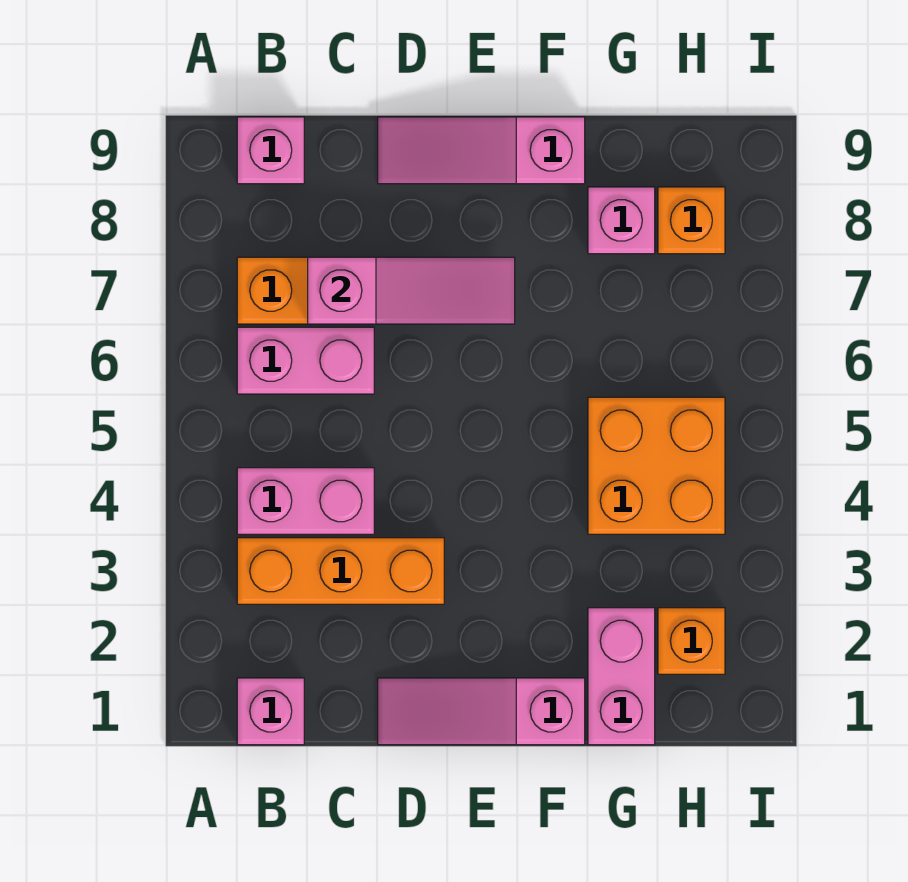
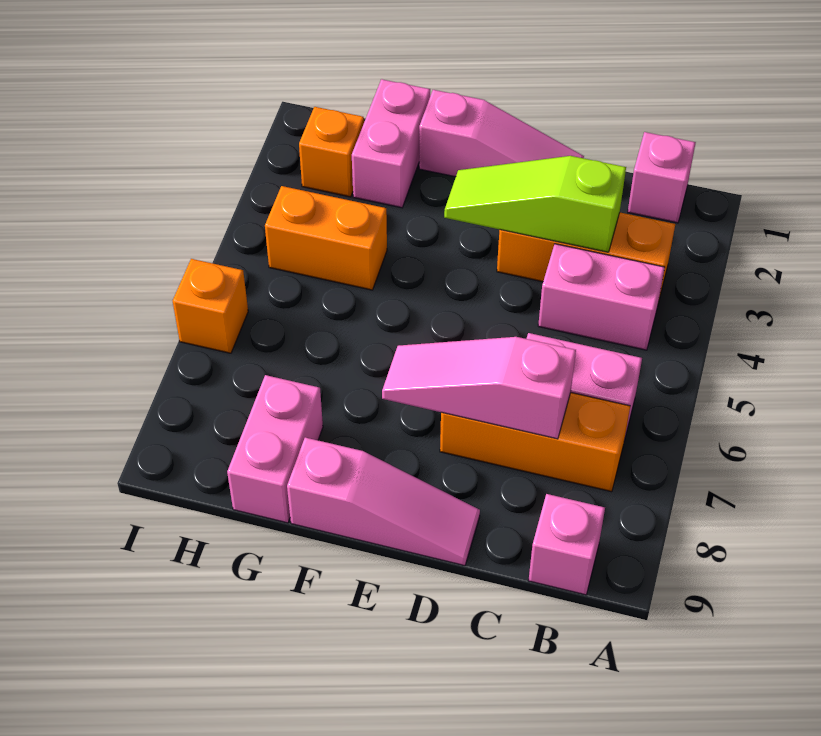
none -> lime slope C3:E3 level 2 top C
orange brick G4:H5 level 1 -> orange brick G4:H4 level 1
pink brick G8 level 1 -> pink brick G8:G9 level 1
orange brick H8 level 1 -> orange brick I6 level 1

